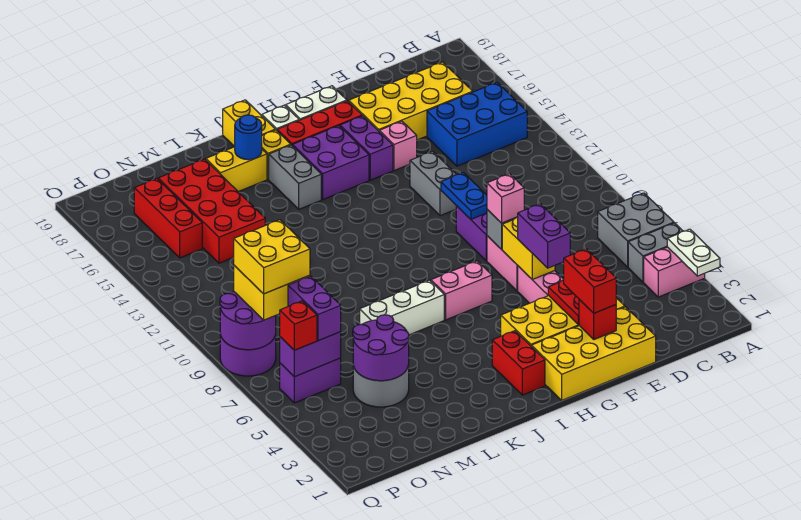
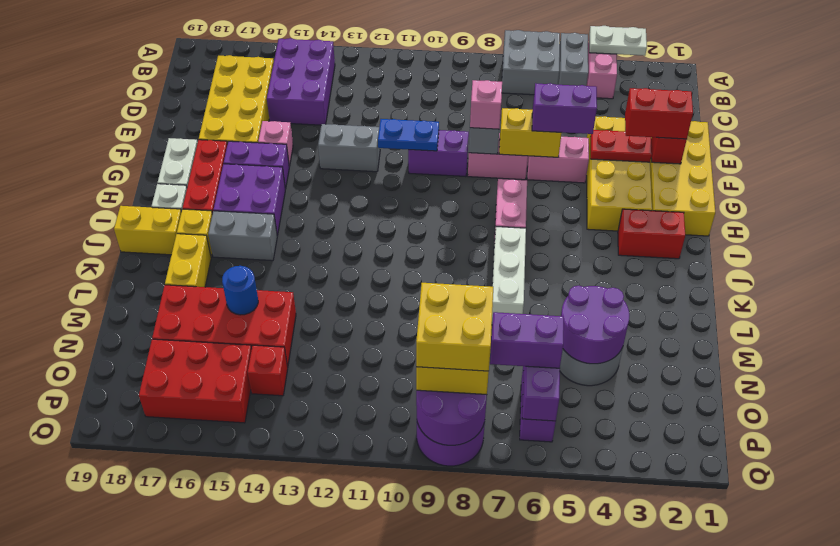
blue brick B14:D15 level 1 -> purple brick B14:D15 level 1
blue round brick K17 level 2 -> blue round brick M15 level 2
red brick O15:O17 level 1 -> red brick O15:P17 level 1
red brick P6 level 3 -> red brick O14 level 1

